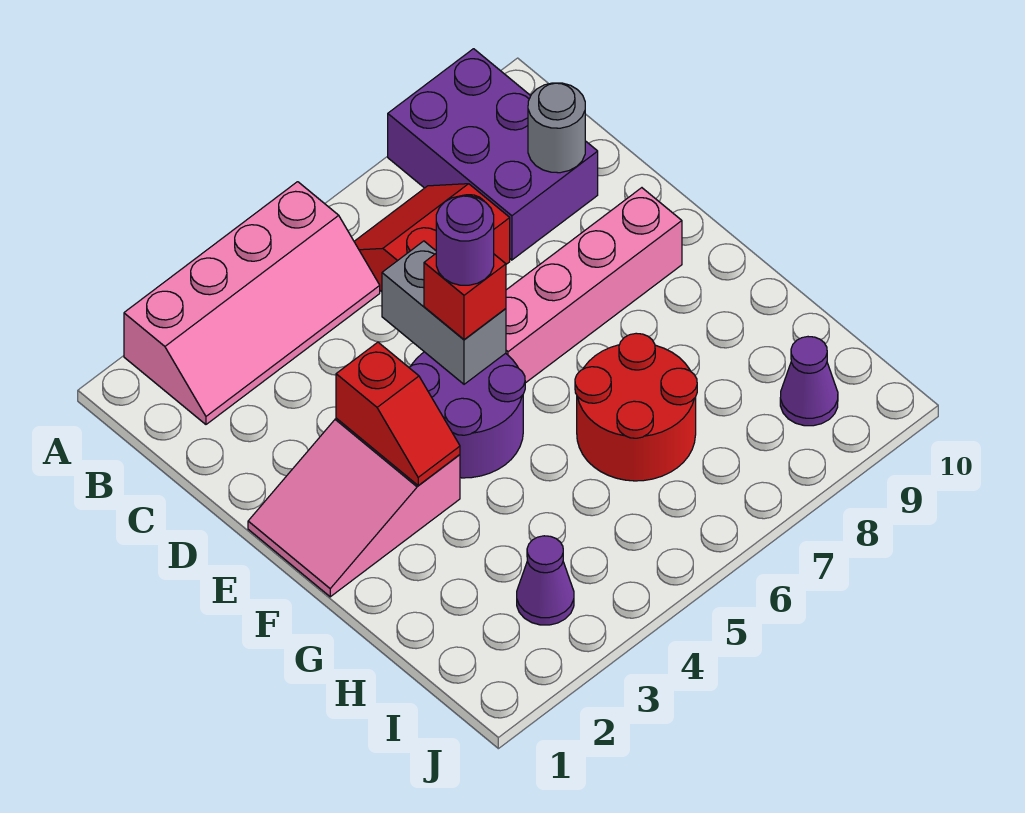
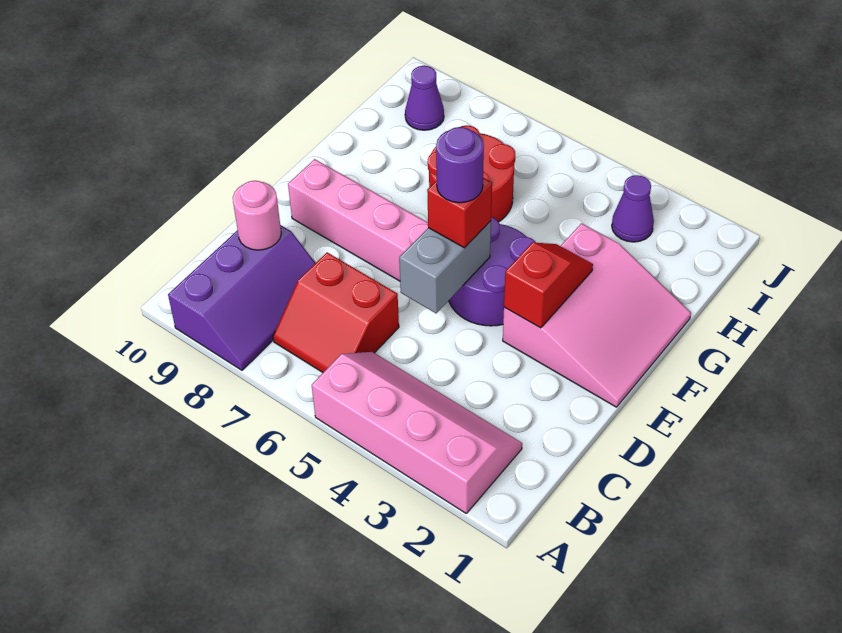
purple brick A8:C9 level 1 -> purple slope A8:C9 level 1 top 9
grey round brick C9 level 2 -> pink round brick C9 level 2
pink slope E1:F3 level 1 top 3 -> pink slope E1:G3 level 1 top 3

